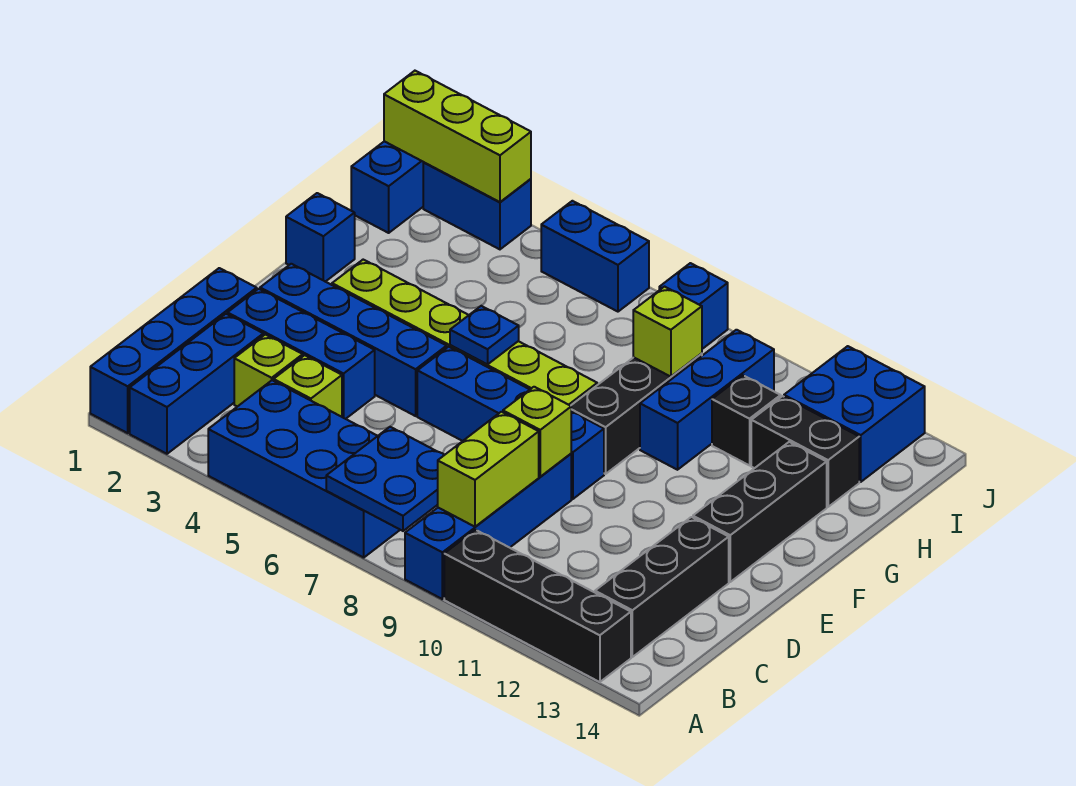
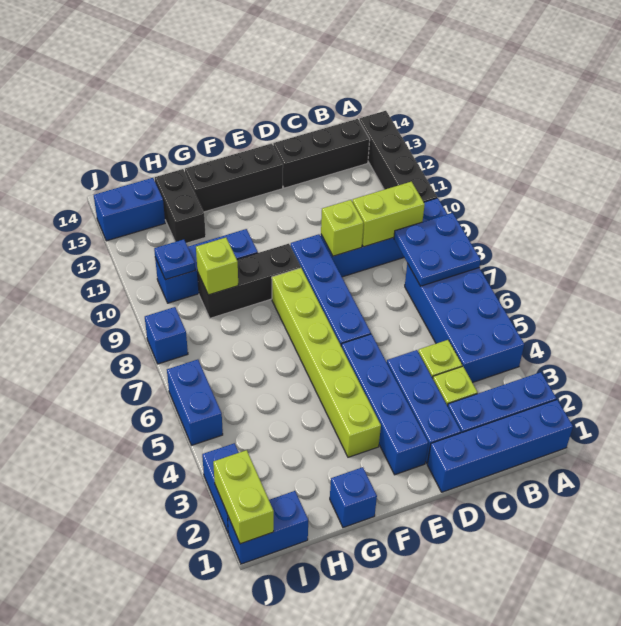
blue plate F6 level 2 -> blue plate I10 level 2
black brick H11 level 1 -> none
blue brick I12:J13 level 1 -> blue brick I13:J13 level 1
lime brick J1:J3 level 2 -> lime brick J1:J2 level 2

